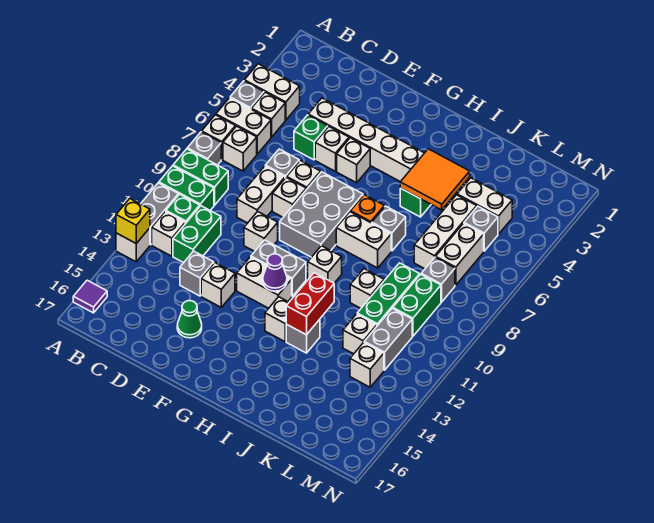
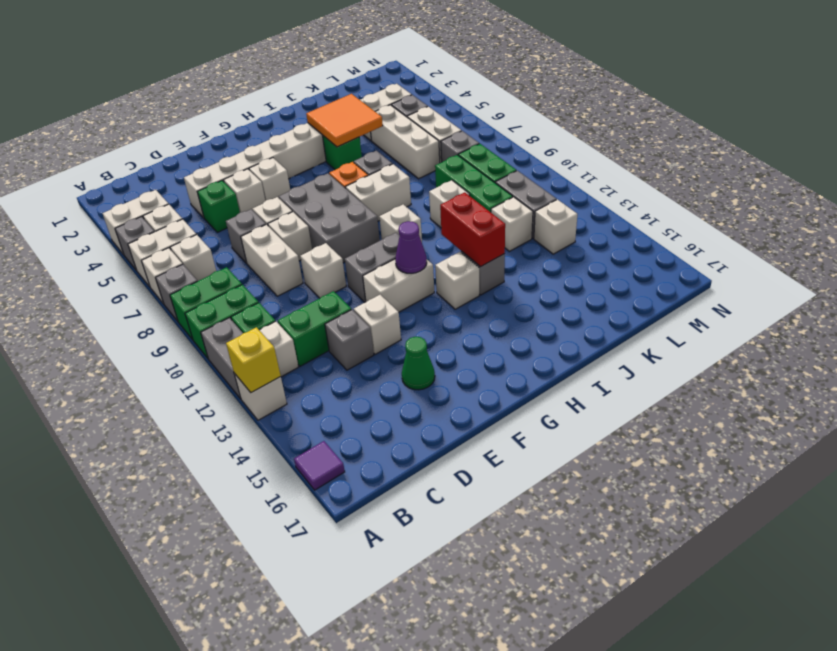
green brick C11:C12 level 1 -> green brick C12:D12 level 1

